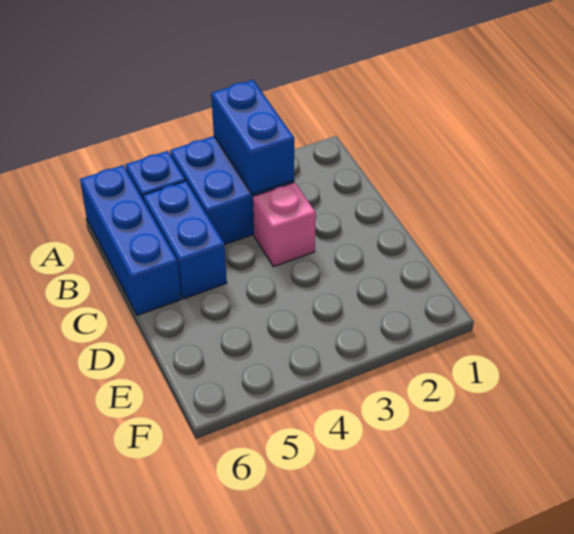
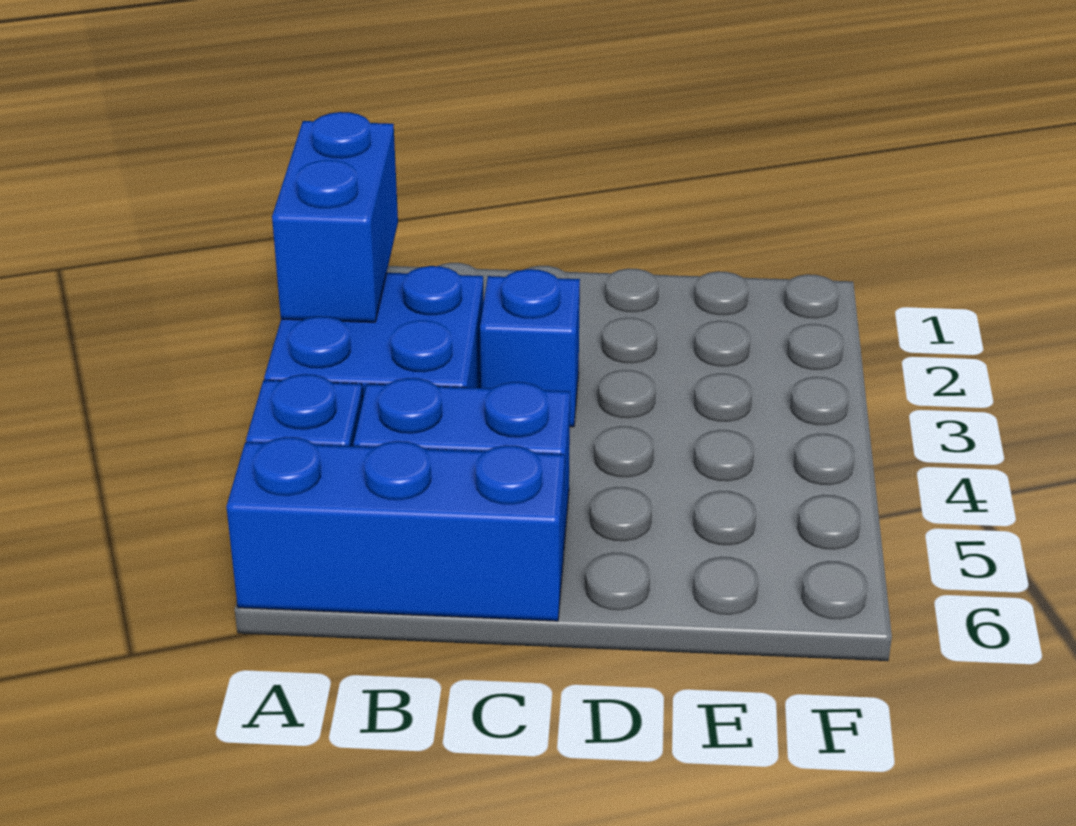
blue brick A3:B3 level 2 -> blue brick A2:A3 level 2
pink brick C3 level 1 -> blue brick C3 level 1

